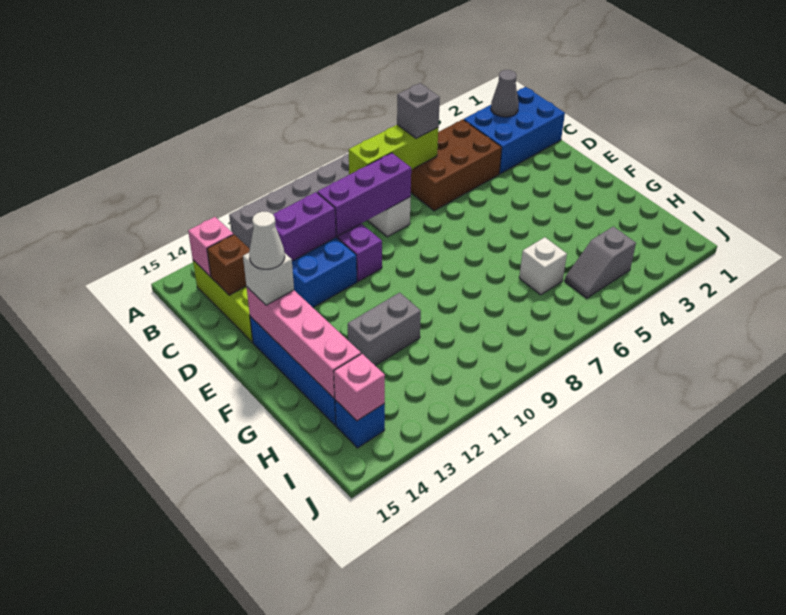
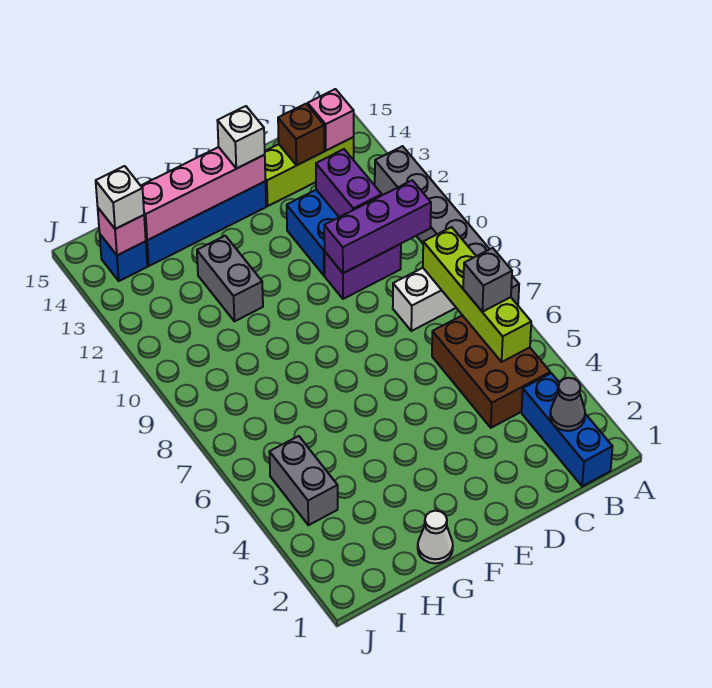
blue brick B1:C3 level 1 -> blue brick B1:B3 level 1
lime brick B6:B8 level 2 -> lime brick B5:B8 level 2
purple brick C8:C10 level 2 -> purple brick B10:D10 level 2
white cone E14 level 4 -> white cone G1 level 1
white brick H6 level 1 -> white brick I14 level 3
grey slope I4:I5 level 1 top 4 -> grey brick I4:I5 level 1

